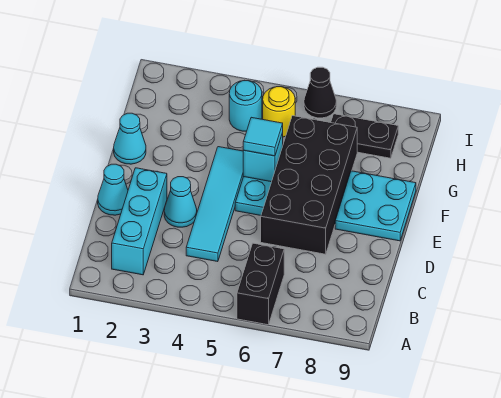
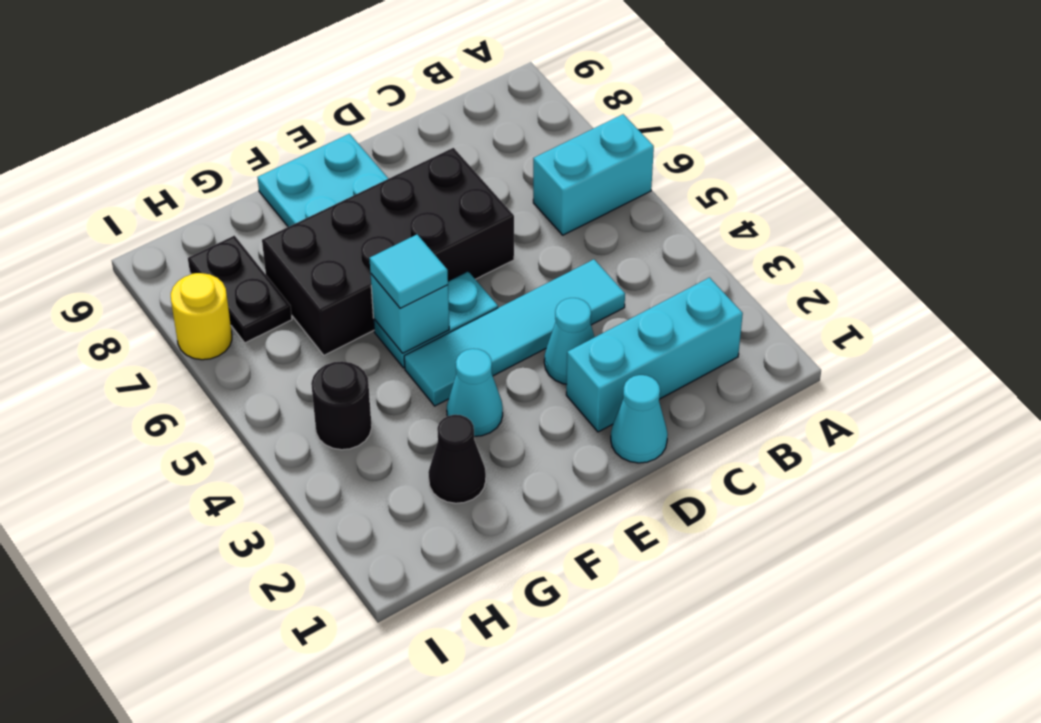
black brick A6:B6 level 1 -> cyan brick A6:B6 level 1
cyan cone F1 level 1 -> cyan cone F3 level 1
cyan round brick H4 level 1 -> black round brick H4 level 1
yellow round brick H5 level 1 -> yellow round brick I7 level 1
black cone I6 level 1 -> black cone G2 level 1

